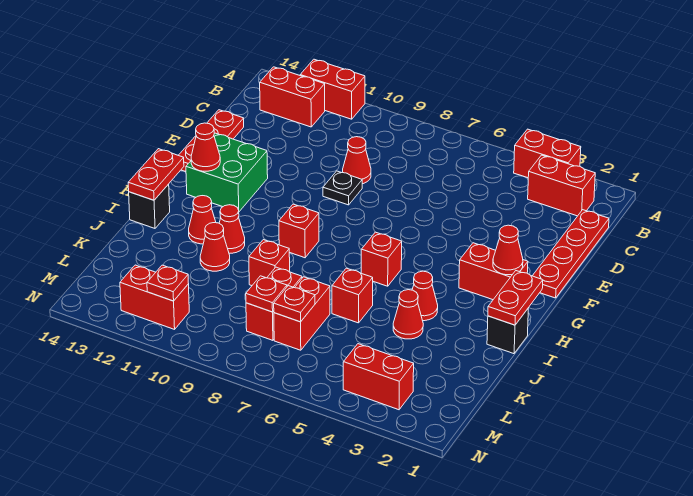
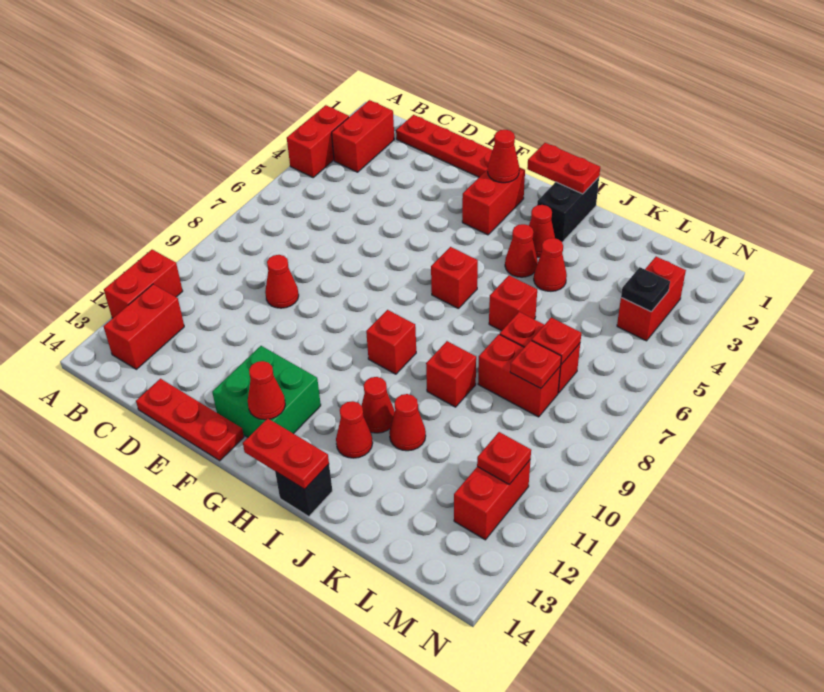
black plate E9 level 1 -> black plate M4 level 2
black brick I1 level 1 -> black brick I1:I2 level 1
none -> red cone I3 level 1

